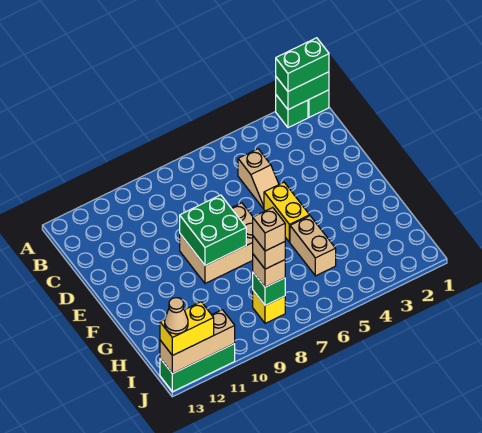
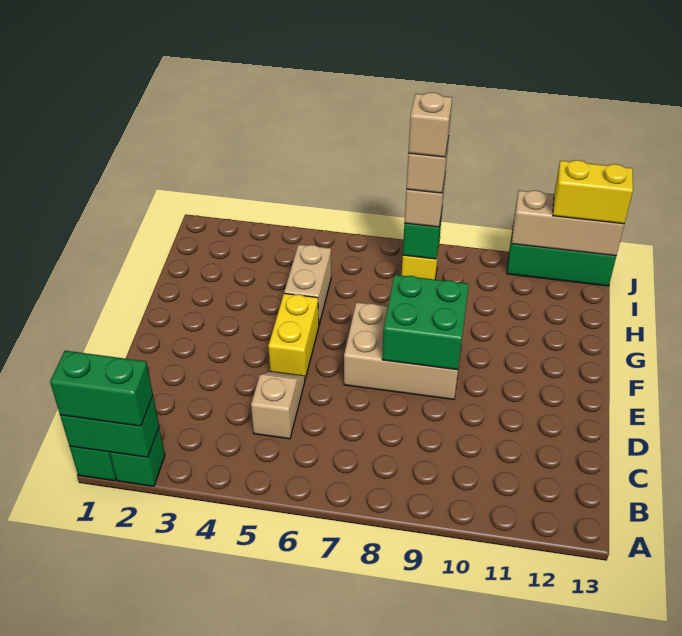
tan cone J13 level 4 -> none

